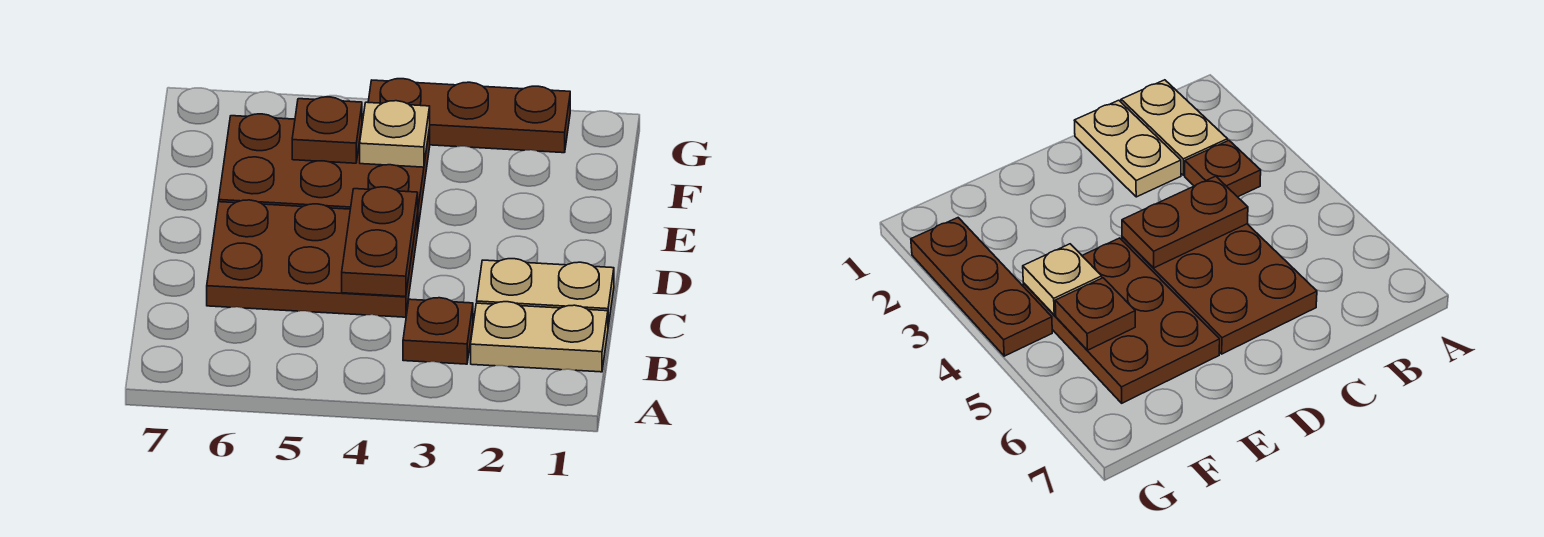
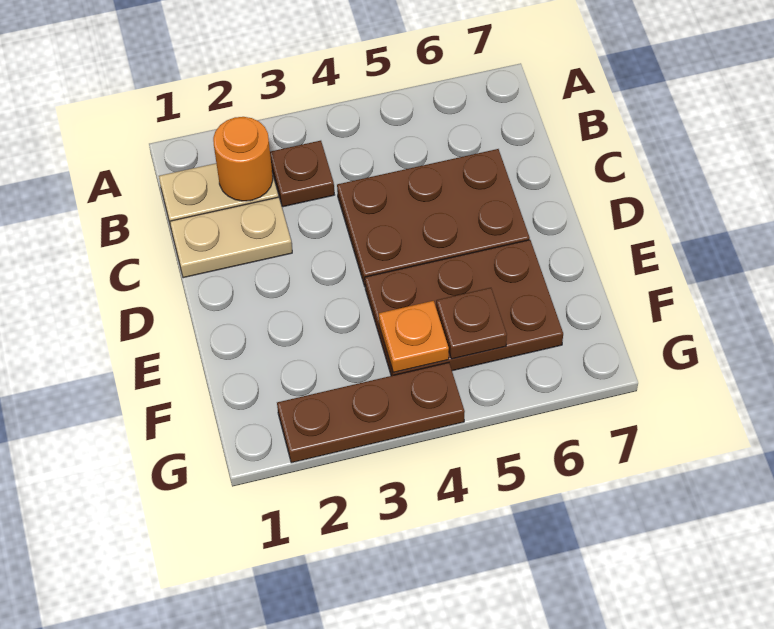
none -> orange round brick B2 level 2
brown plate C4:D4 level 2 -> none
tan plate F4 level 2 -> orange plate F4 level 2

